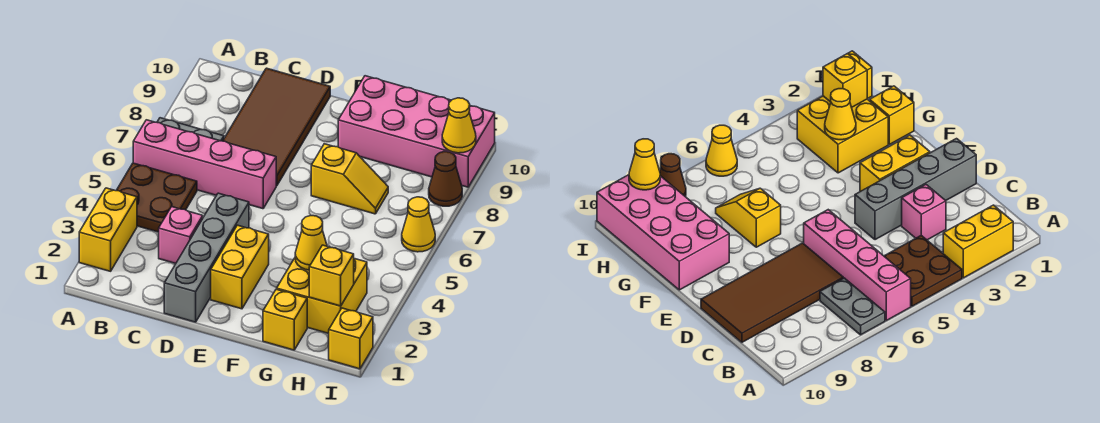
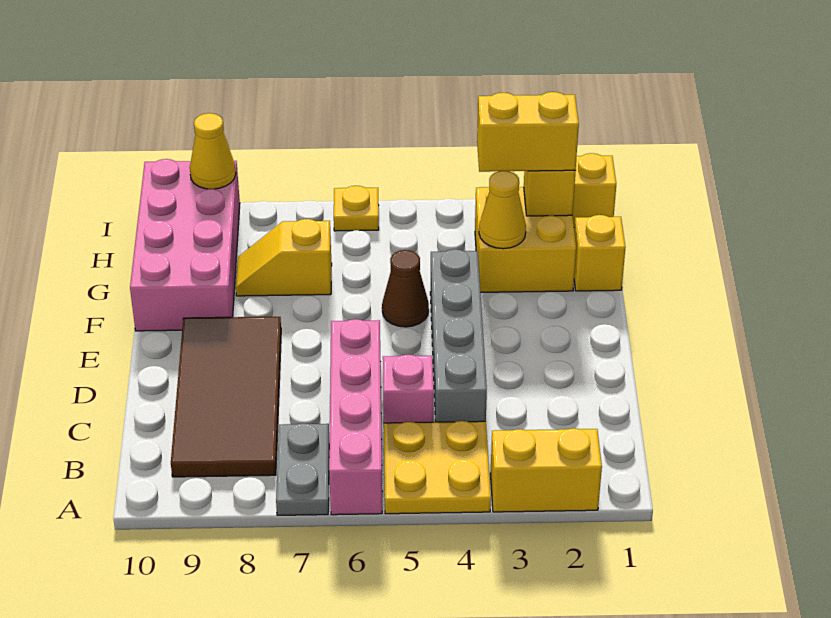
brown plate A4:B5 level 1 -> yellow plate A4:B5 level 1
pink brick C3 level 1 -> pink brick C5 level 1
brown tile C7:D10 level 1 -> brown tile B8:E9 level 1
grey brick D1:D4 level 1 -> grey brick C4:F4 level 1
yellow brick E2:E3 level 1 -> yellow brick H2:H3 level 3
yellow slope F7:G7 level 1 top F -> yellow slope G7:G8 level 1 top 7
yellow cone I6 level 1 -> yellow plate I6 level 1
brown cone I8 level 1 -> brown cone F5 level 1

